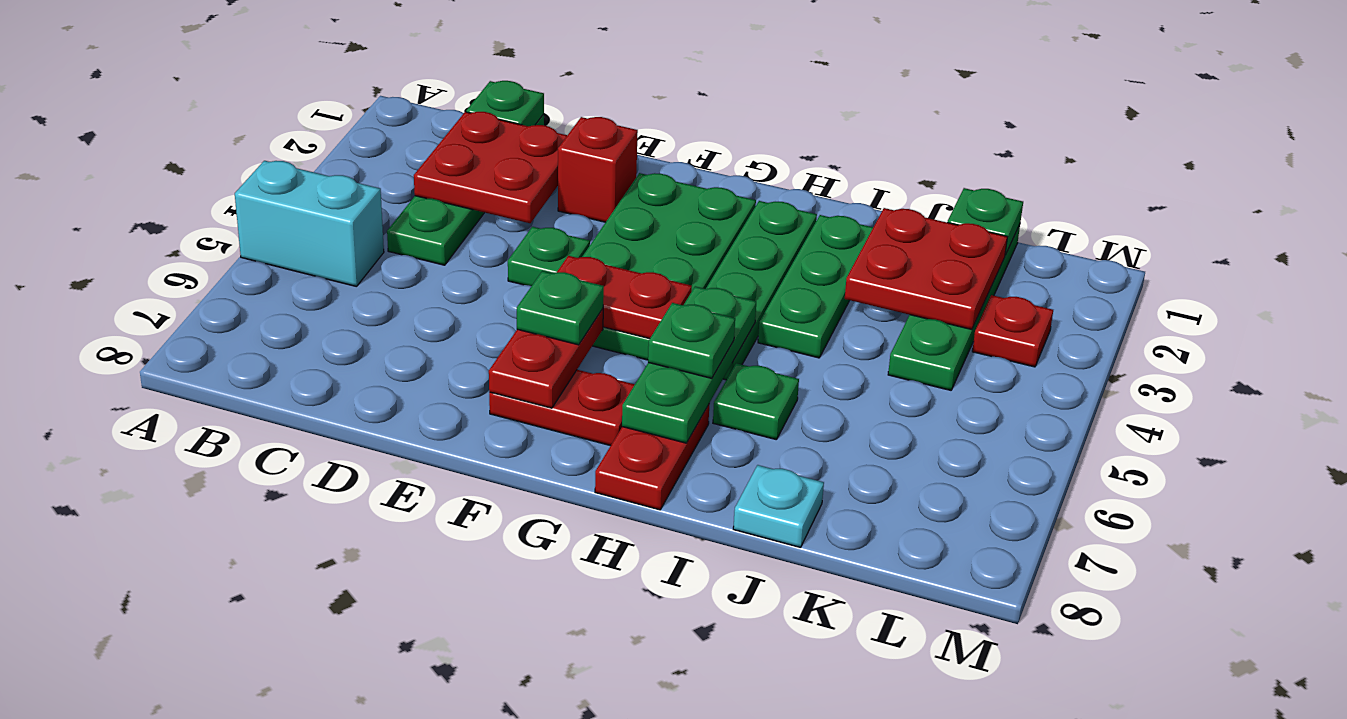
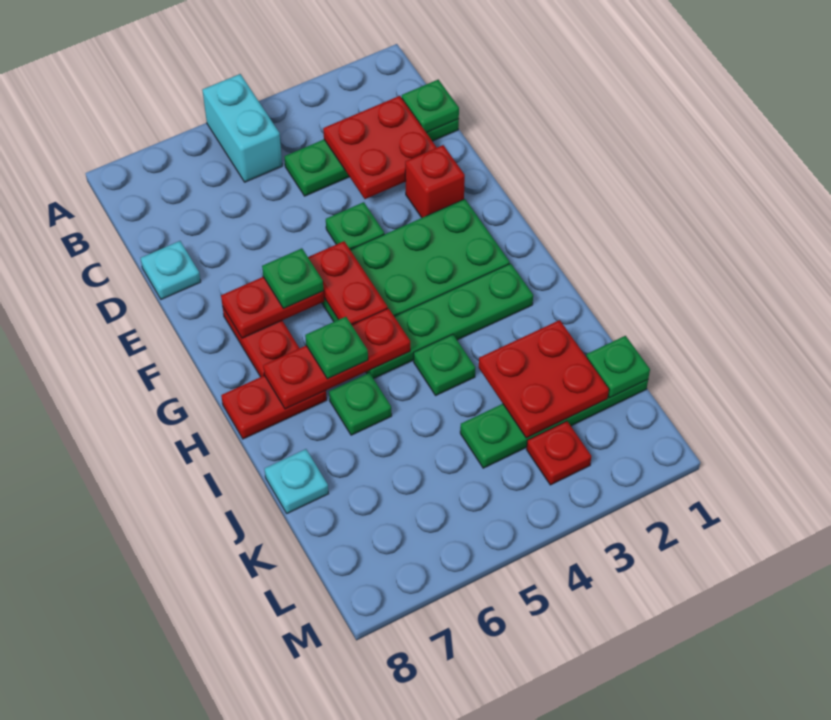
none -> cyan plate D8 level 1
green plate H5:H7 level 2 -> red plate H5:H7 level 2
green plate I2:I4 level 1 -> green plate I4 level 1

